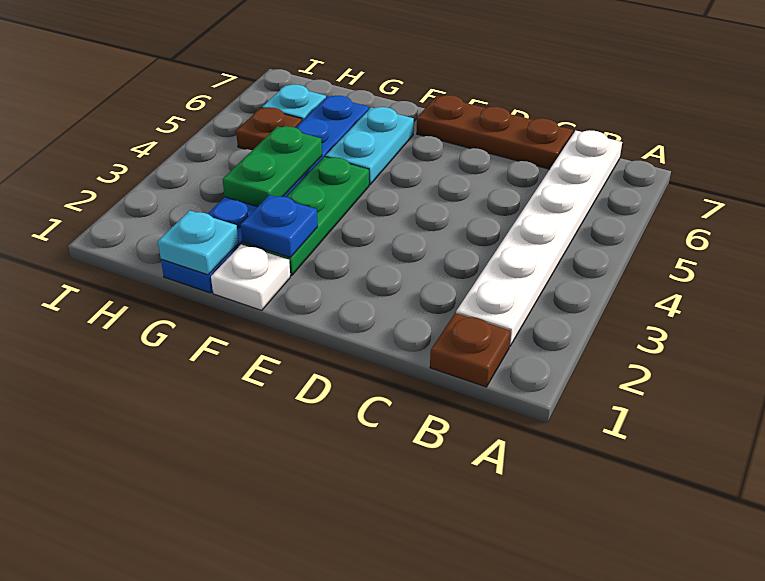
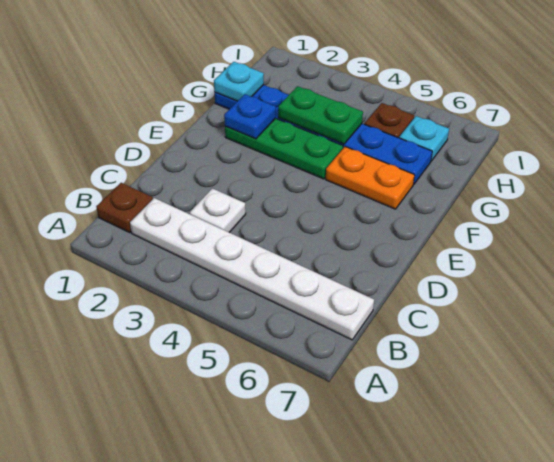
brown plate C7:E7 level 1 -> none
white plate F1 level 1 -> white plate C3 level 1
cyan plate F5:F6 level 1 -> orange plate F5:F6 level 1

